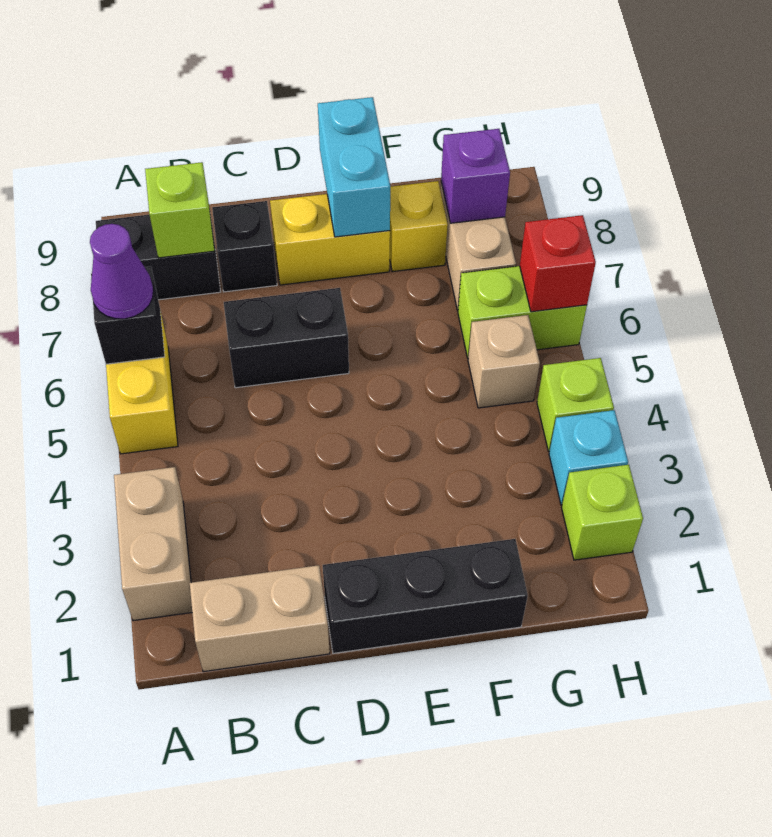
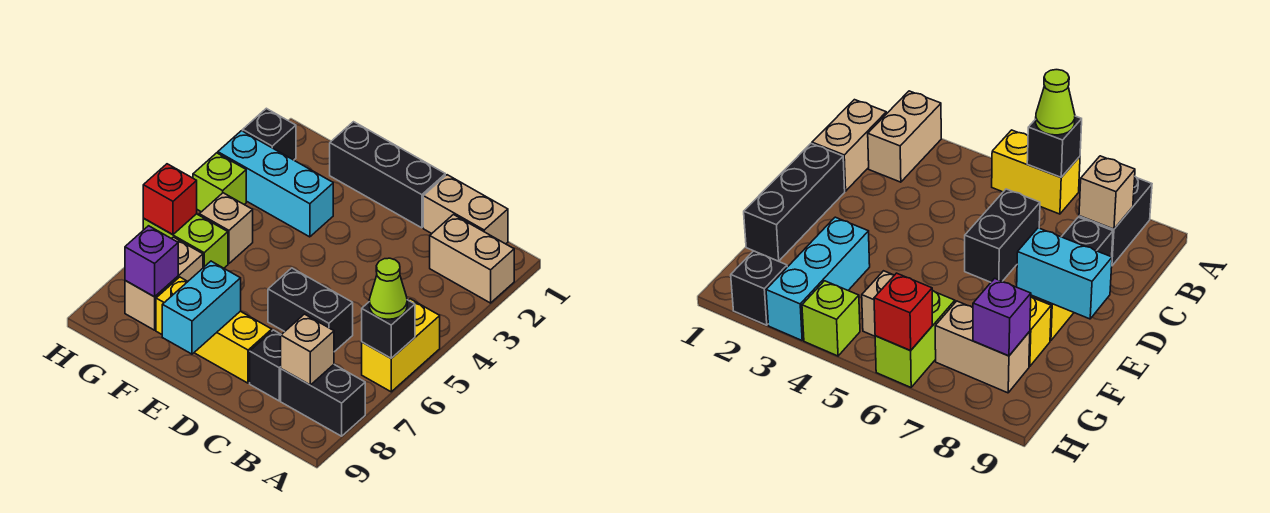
tan brick A2:A3 level 1 -> tan brick A2:B2 level 1
purple cone A6 level 3 -> lime cone A6 level 3
lime brick B8 level 2 -> tan brick B8 level 2
lime brick H2 level 1 -> black brick H2 level 1
cyan brick H3 level 1 -> cyan brick F3:H3 level 1

